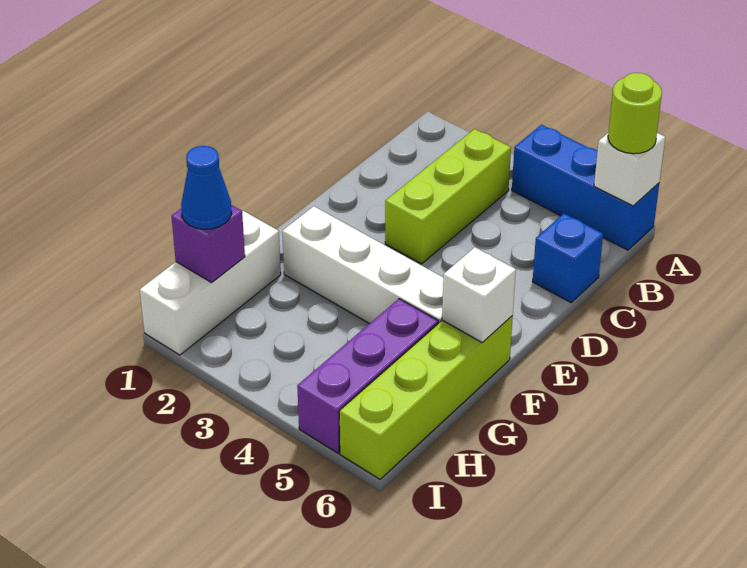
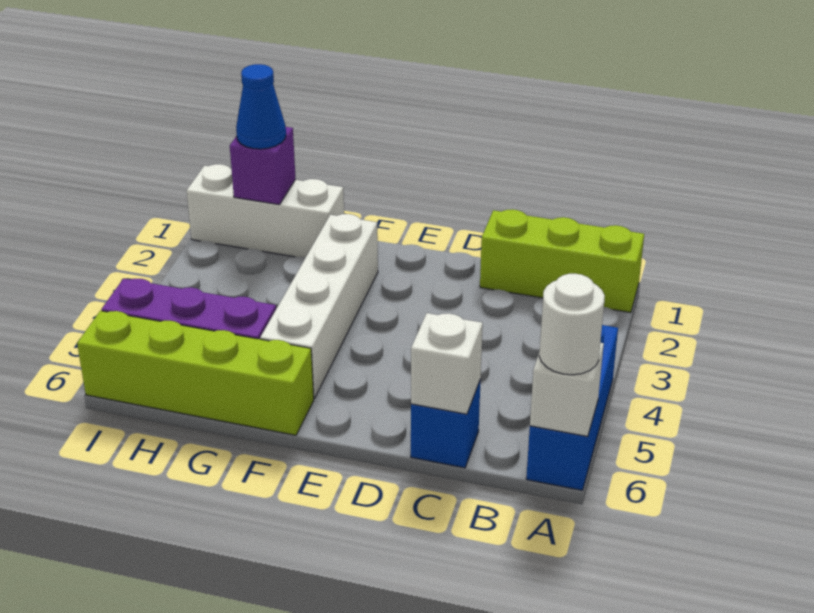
lime round brick A6 level 3 -> white round brick A6 level 3
lime brick B3:D3 level 1 -> lime brick A1:C1 level 1
white brick F6 level 2 -> white brick C6 level 2

